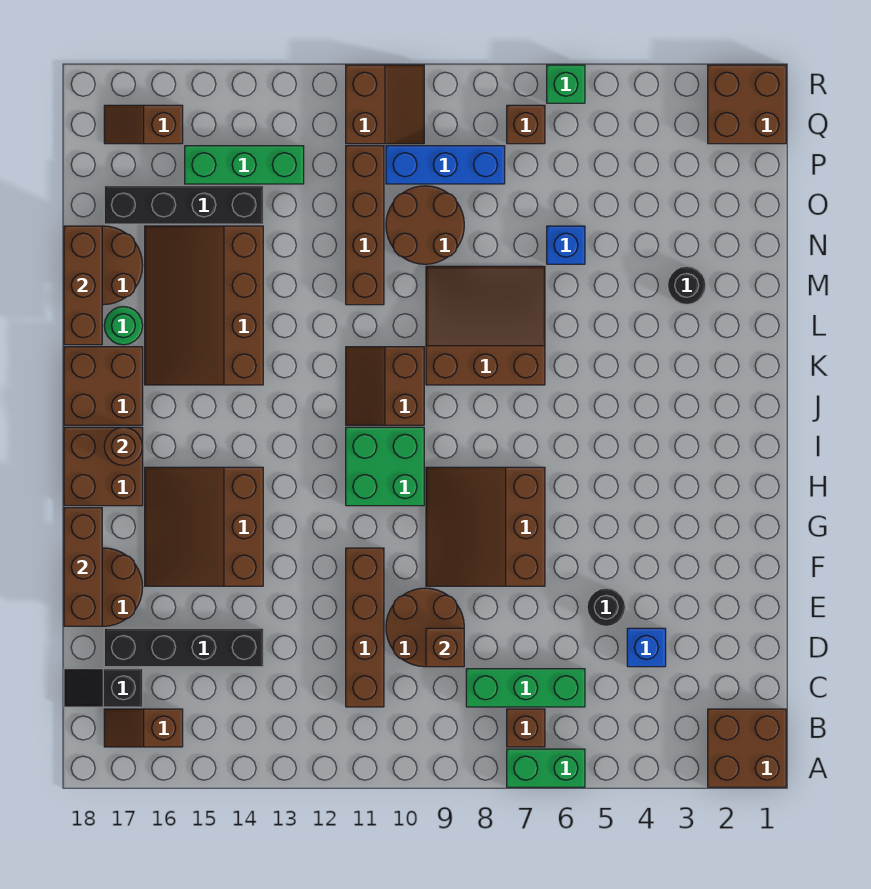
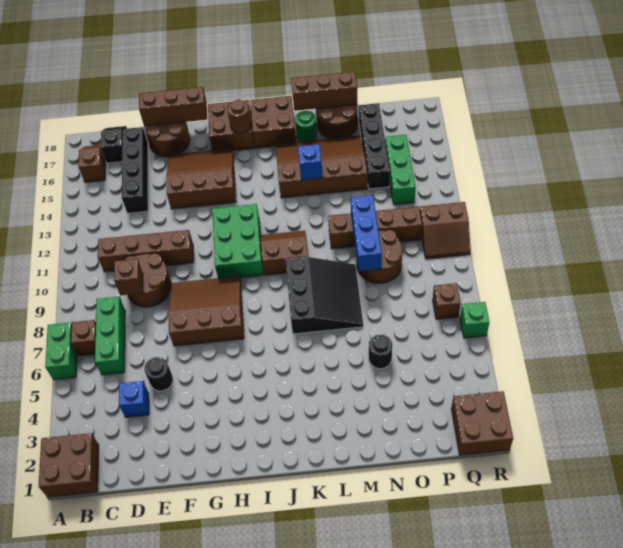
green brick H10:I11 level 1 -> green brick H10:I12 level 1
brown slope K7:M9 level 1 top K -> black slope K7:M9 level 1 top K
black round brick M3 level 1 -> black round brick N5 level 1
blue brick N6 level 1 -> blue brick L14 level 2
blue brick P8:P10 level 1 -> blue brick N9:N11 level 2
brown slope Q16:Q17 level 1 top 16 -> none

